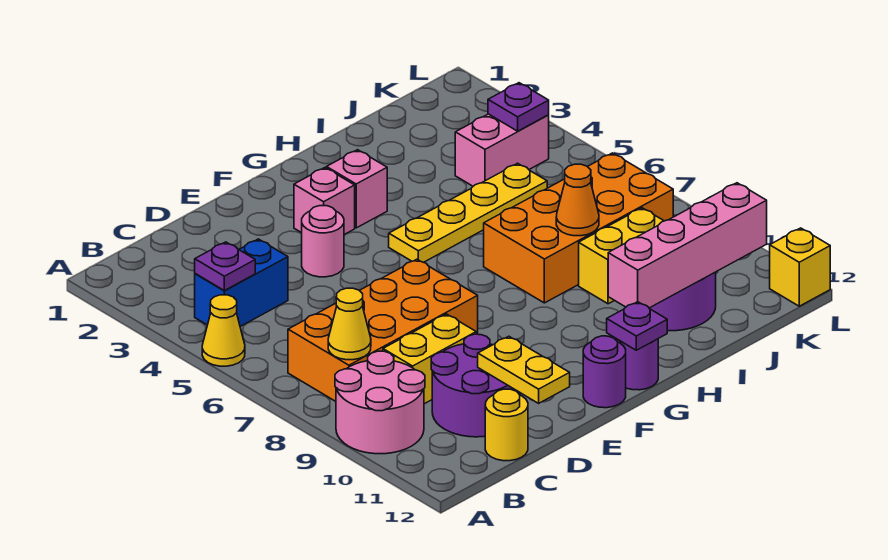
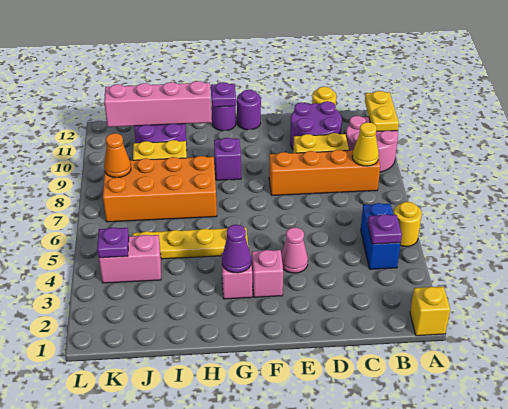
yellow cone A5 level 1 -> yellow round brick A5 level 1
blue brick B4:C4 level 1 -> blue brick B4:B5 level 1
orange brick B7:E8 level 1 -> orange brick B8:E8 level 1
yellow plate D11:D12 level 2 -> yellow plate A10:A11 level 2
pink round brick E4 level 1 -> pink cone E4 level 1
none -> purple cone G3 level 2
none -> purple brick G9 level 1
orange cone I8 level 2 -> orange cone K8 level 2
yellow brick L12 level 1 -> yellow brick A1 level 1

